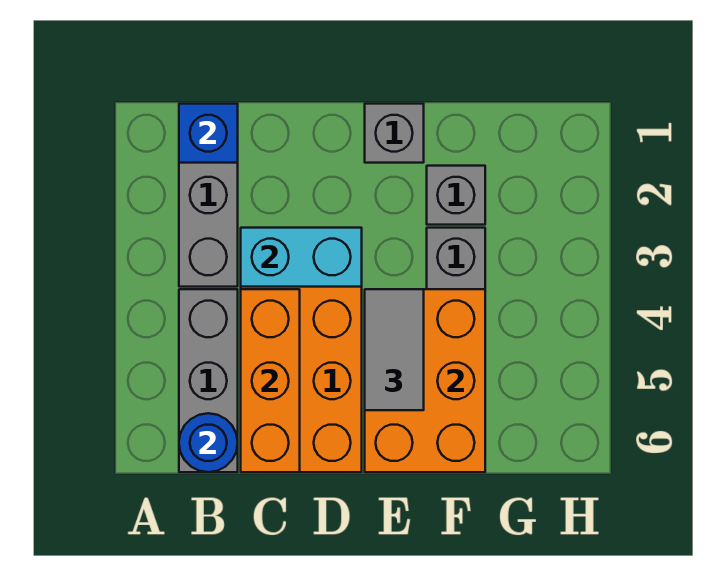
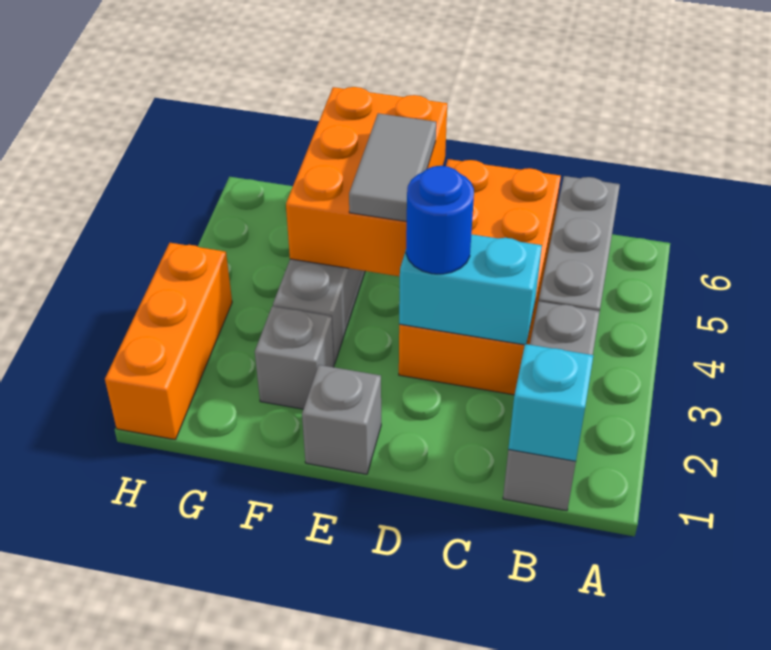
blue brick B1 level 2 -> cyan brick B1 level 2
blue round brick B6 level 2 -> blue round brick D3 level 3
orange brick C4:C6 level 2 -> orange brick H1:H3 level 1

